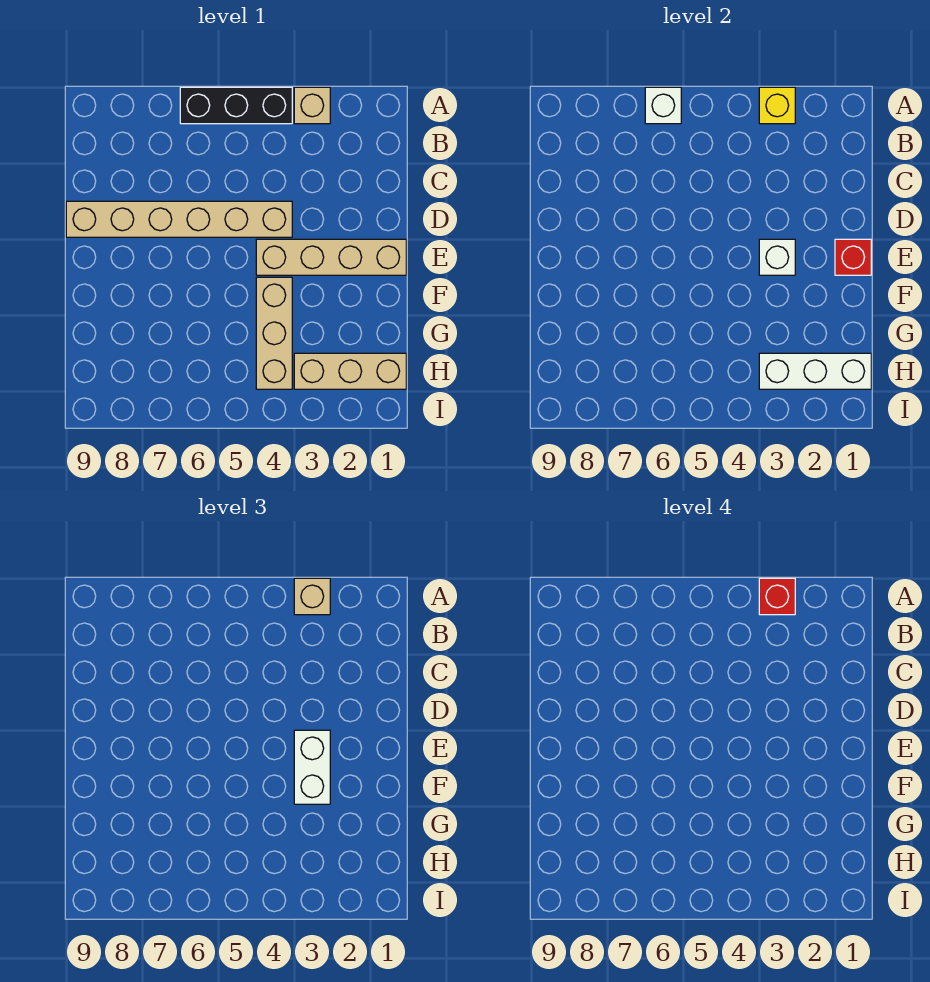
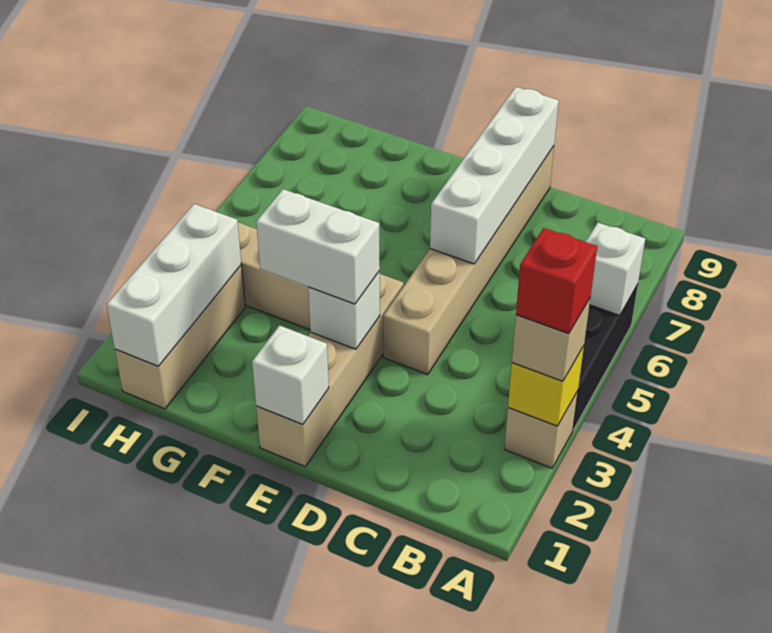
none -> white brick D6:D9 level 2
red brick E1 level 2 -> white brick E1 level 2

